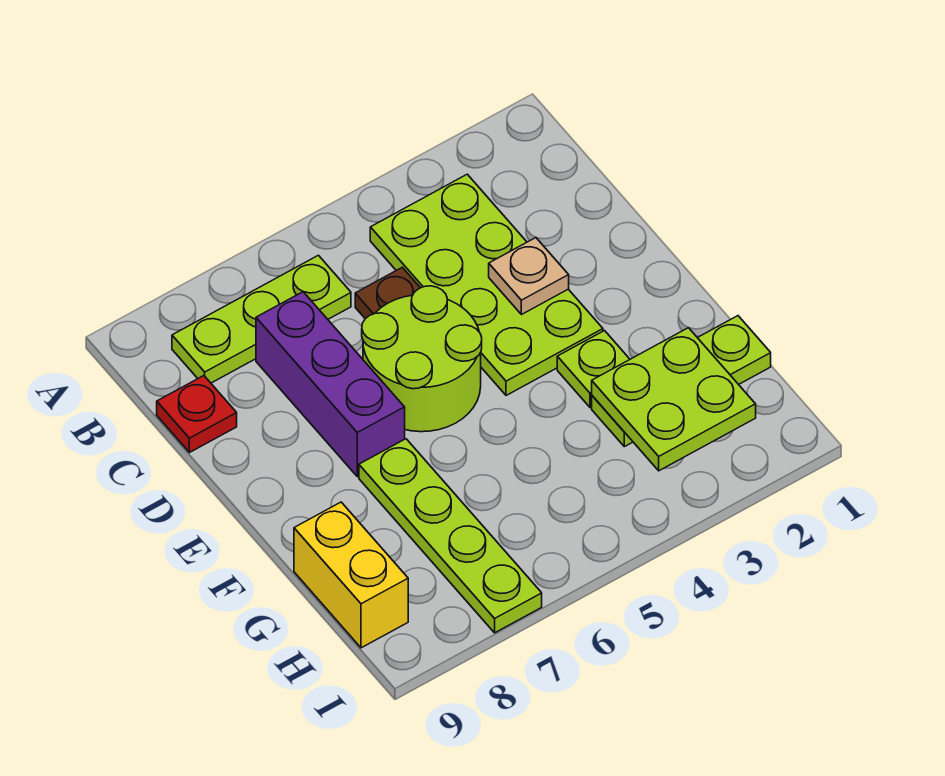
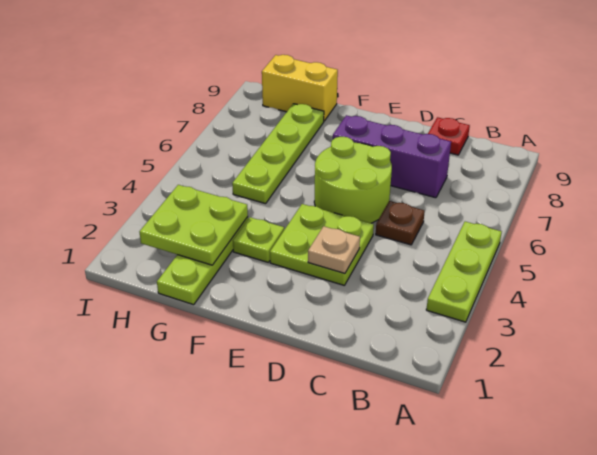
lime plate B3:E4 level 1 -> lime plate D3:E4 level 1
lime plate B6:B8 level 1 -> lime plate A3:A5 level 1
lime plate F7:I7 level 1 -> lime plate G5:G8 level 1

